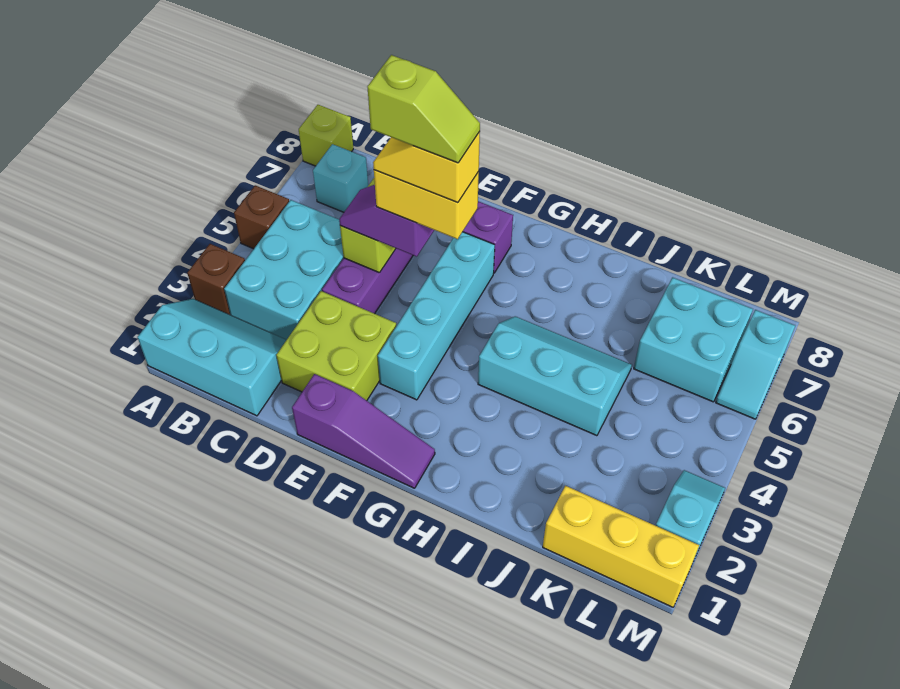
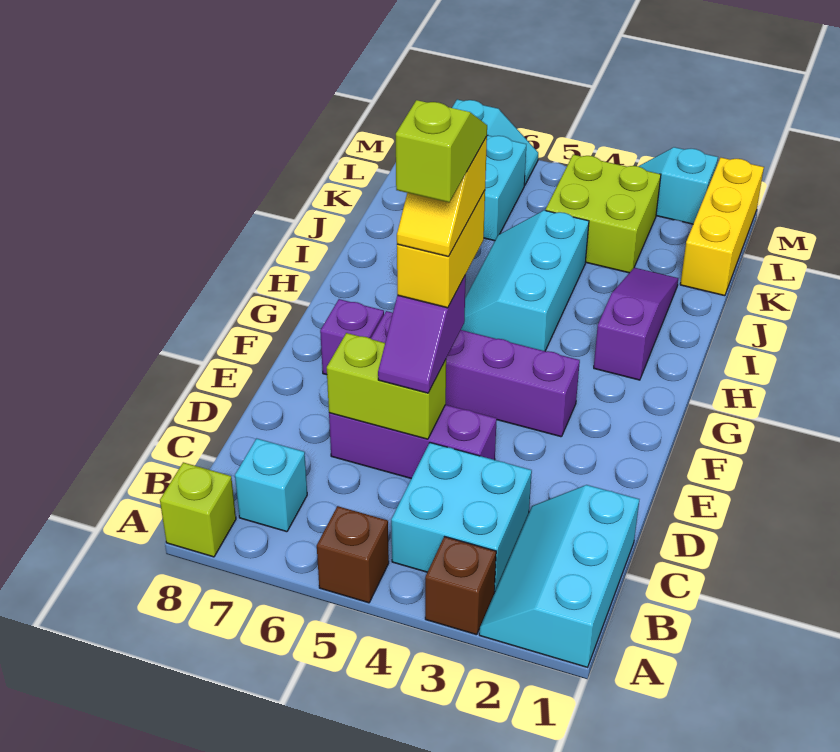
cyan brick B3:C5 level 1 -> cyan brick B3:C4 level 1
lime brick D2:E3 level 1 -> lime brick K3:L4 level 1
purple slope E1:G1 level 1 top E -> purple slope H2:J2 level 1 top H
cyan brick F3:F6 level 1 -> purple brick F3:F6 level 1

